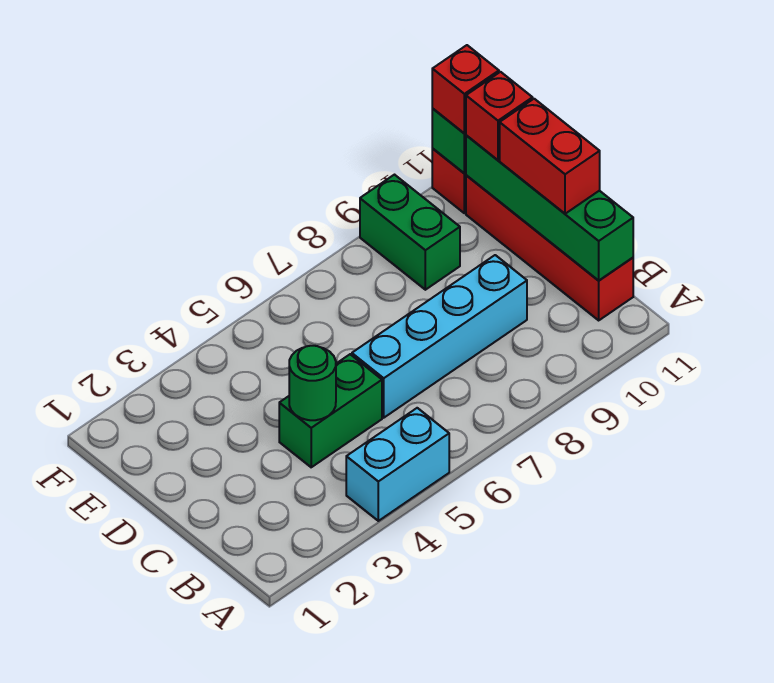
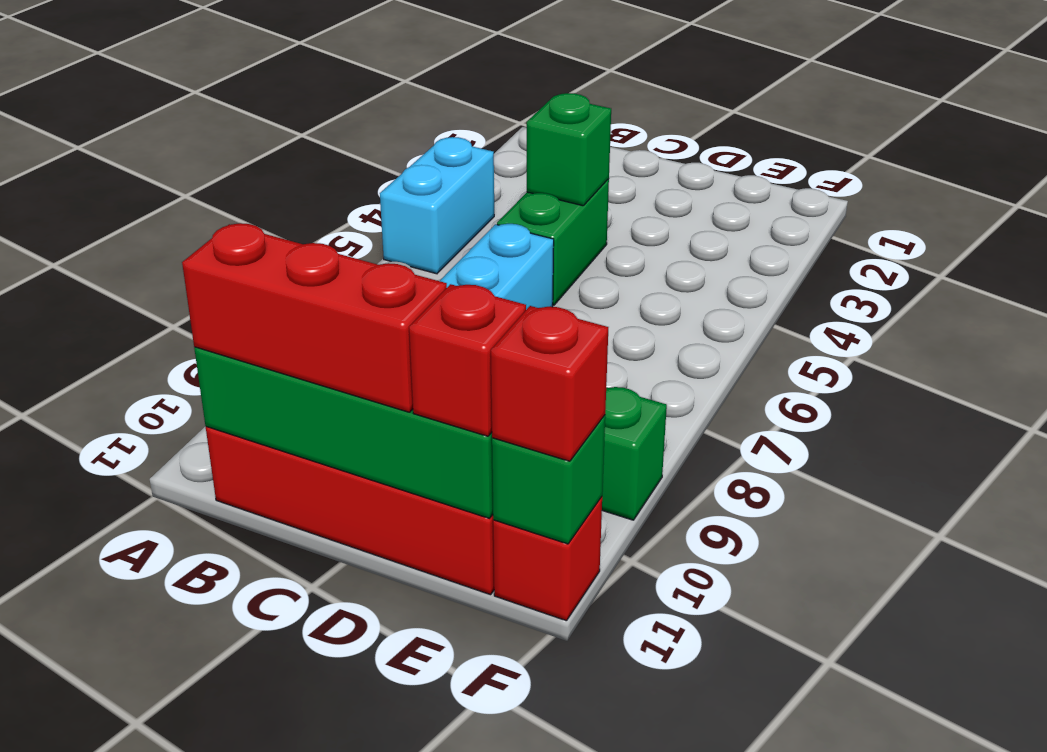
green round brick C4 level 2 -> green brick C4 level 2
red brick C11:D11 level 3 -> red brick B11:D11 level 3

